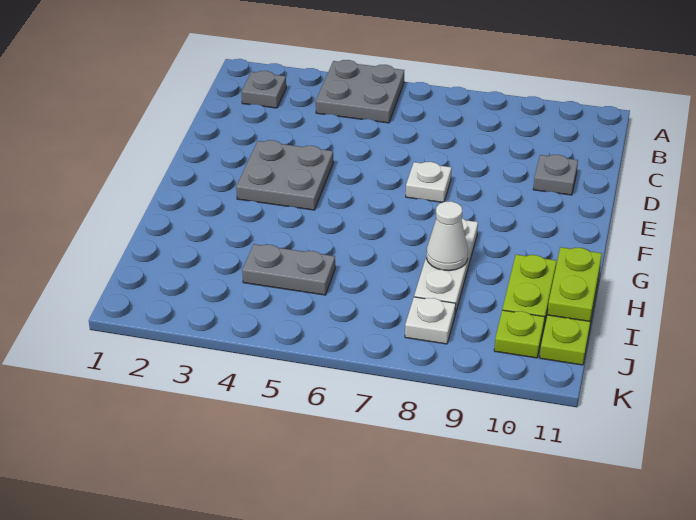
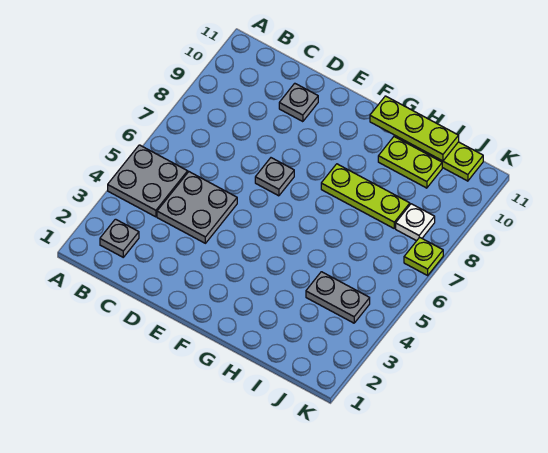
grey plate E3:F4 level 1 -> grey plate C4:D5 level 1
white plate E7 level 1 -> grey plate E7 level 1
white plate G8:I8 level 1 -> lime plate G8:I8 level 1
white cone H8 level 2 -> none
lime plate H11:I11 level 2 -> lime plate G11:I11 level 2
grey plate I4:I5 level 1 -> grey plate I4:J4 level 1
lime plate J10 level 1 -> lime plate K7 level 1

